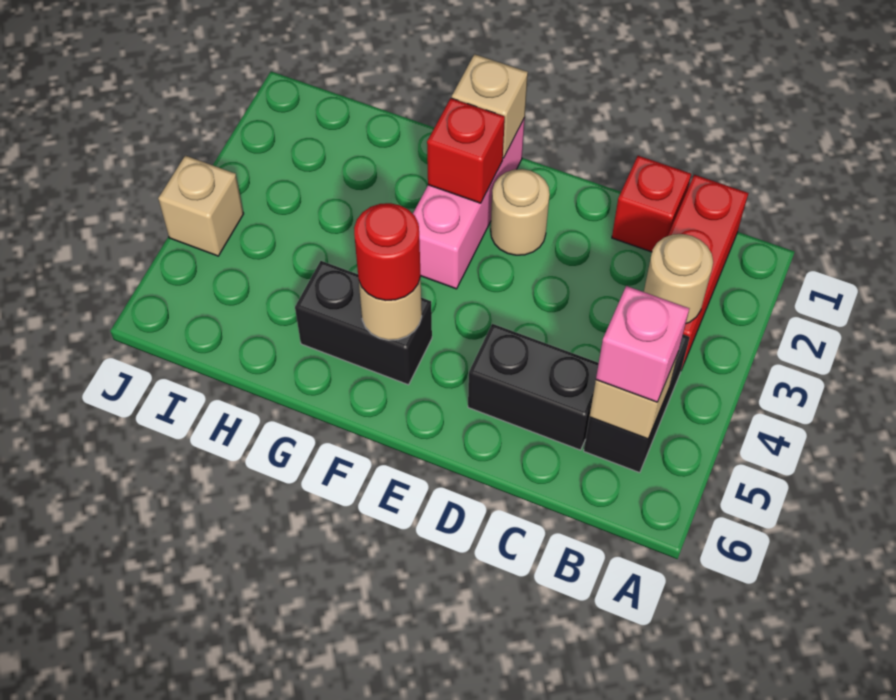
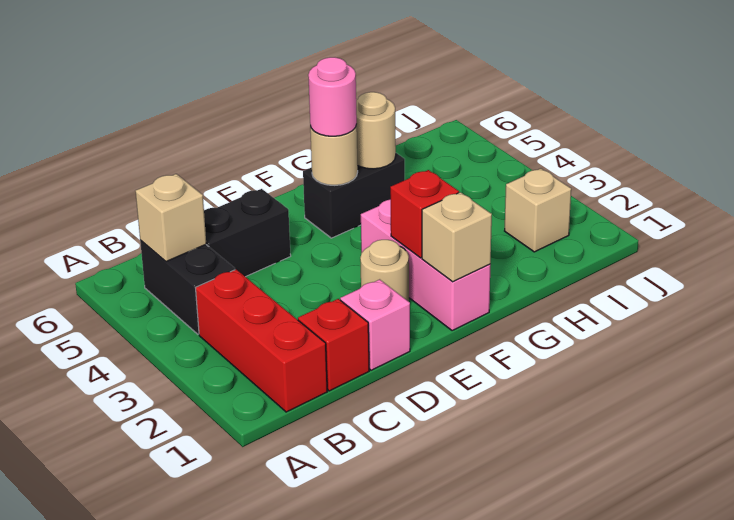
tan round brick B3 level 2 -> tan round brick G5 level 2
pink brick B5 level 3 -> pink brick D1 level 1
red round brick F5 level 3 -> pink round brick F5 level 3
tan brick J4 level 1 -> tan brick I2 level 1

